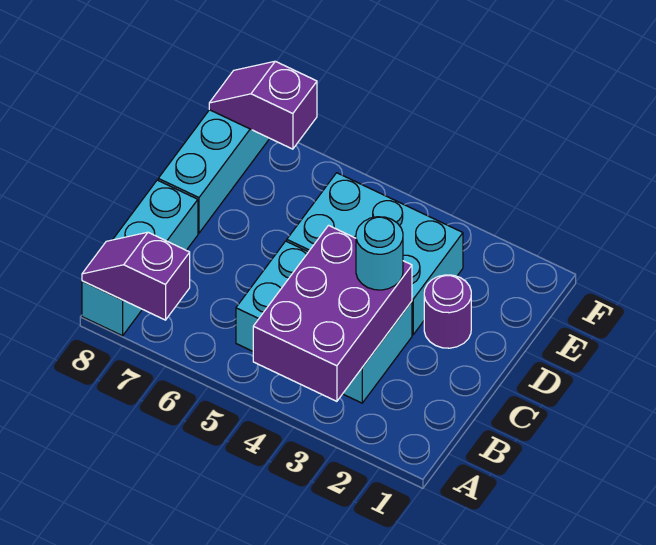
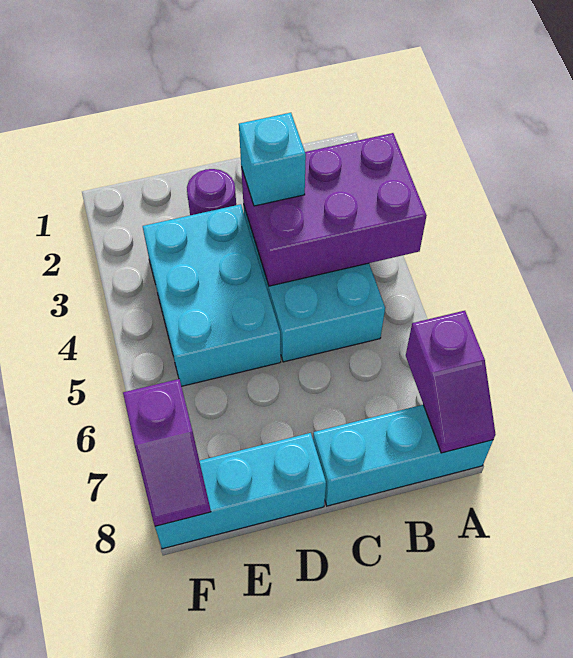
cyan round brick C3 level 3 -> cyan brick C3 level 3

